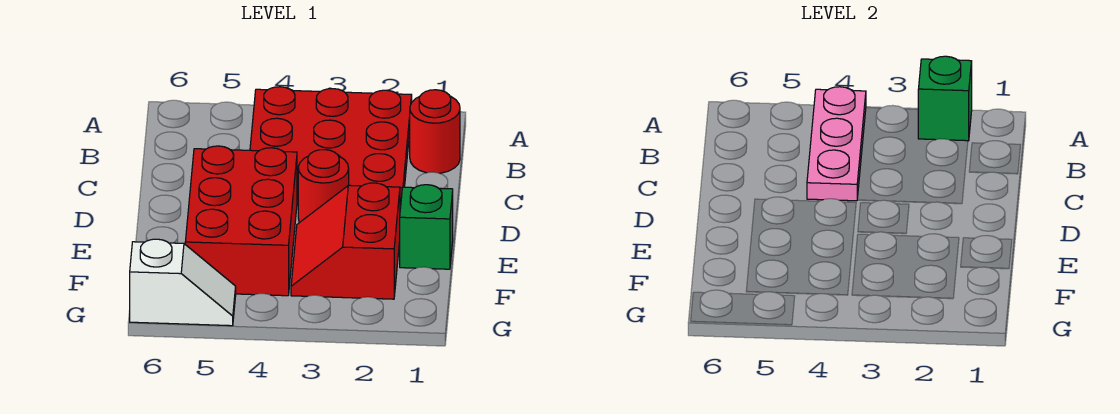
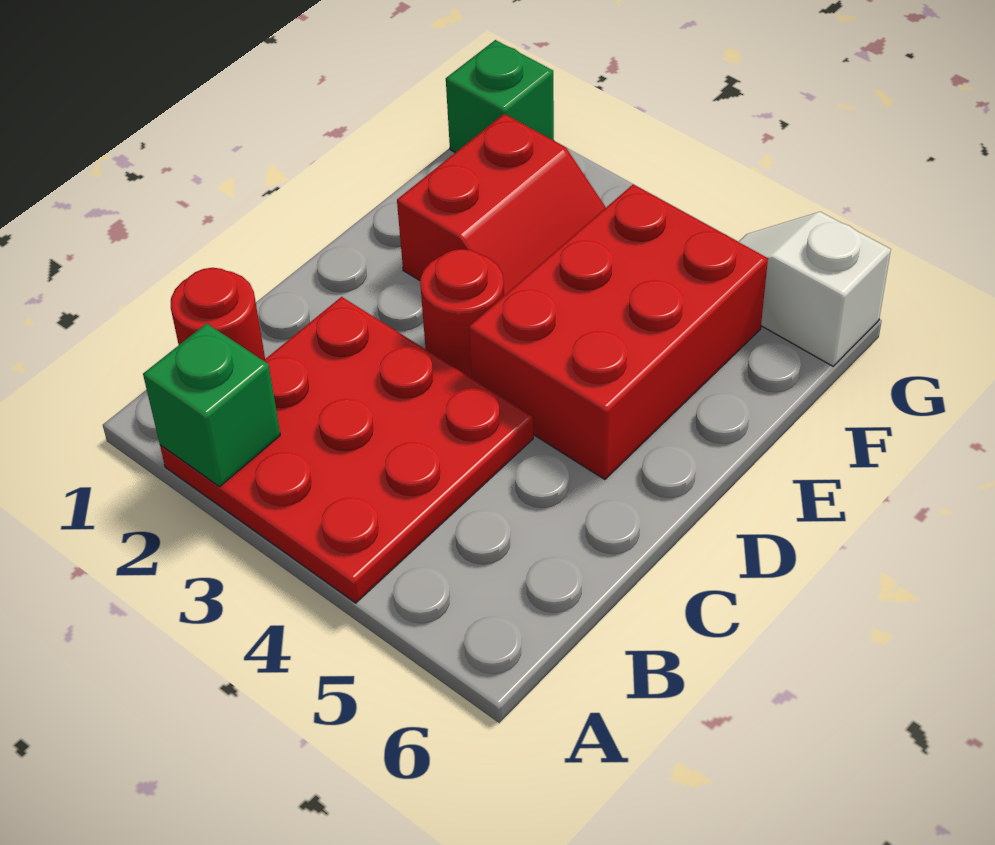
pink plate A4:C4 level 2 -> none
green brick E1 level 1 -> green brick G1 level 1

